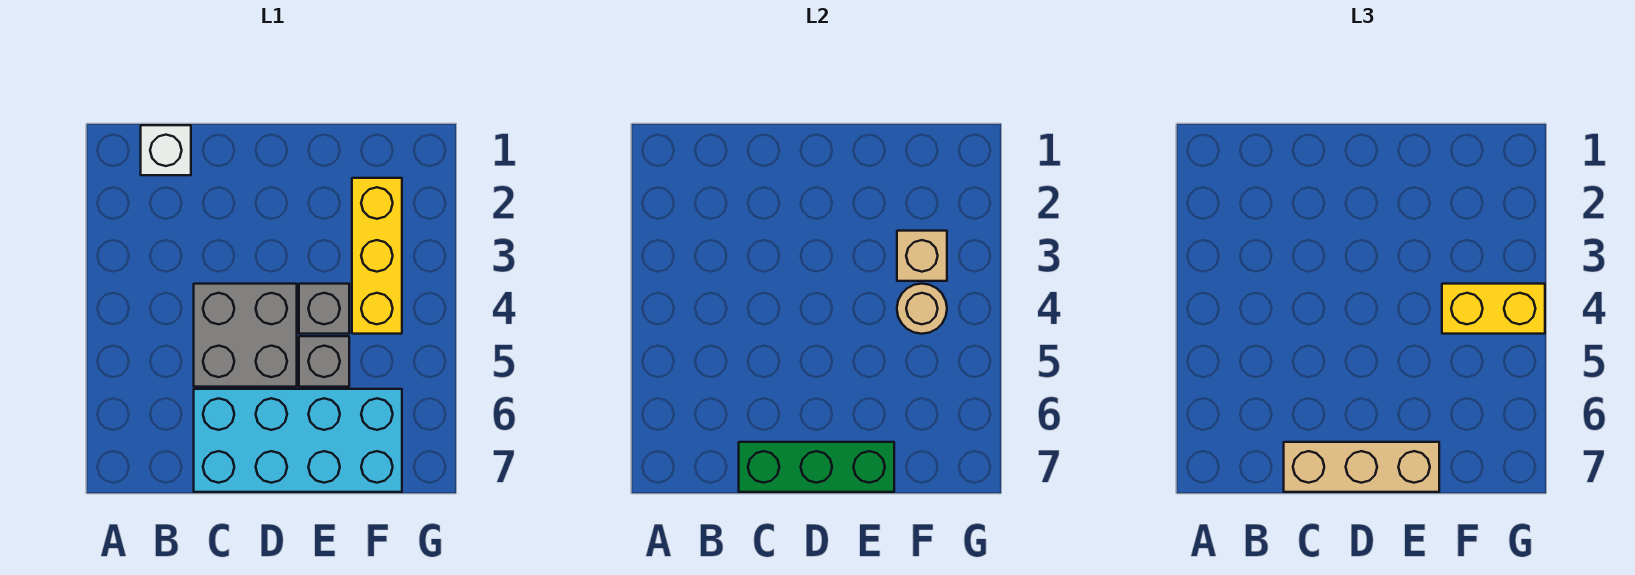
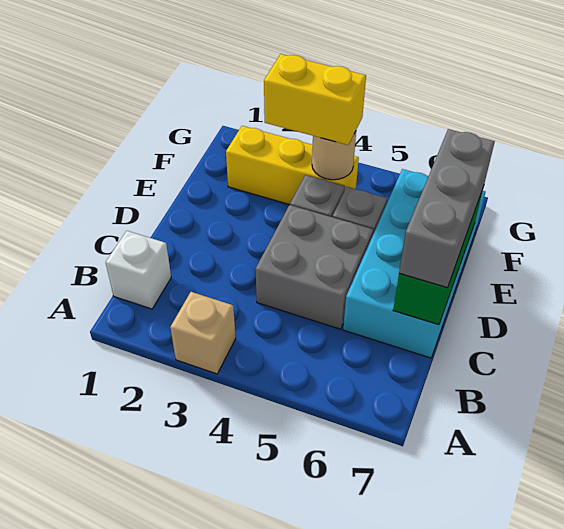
tan brick C7:E7 level 3 -> grey brick C7:E7 level 3
tan brick F3 level 2 -> tan brick A3 level 1
yellow brick F4:G4 level 3 -> yellow brick F3:F4 level 3

